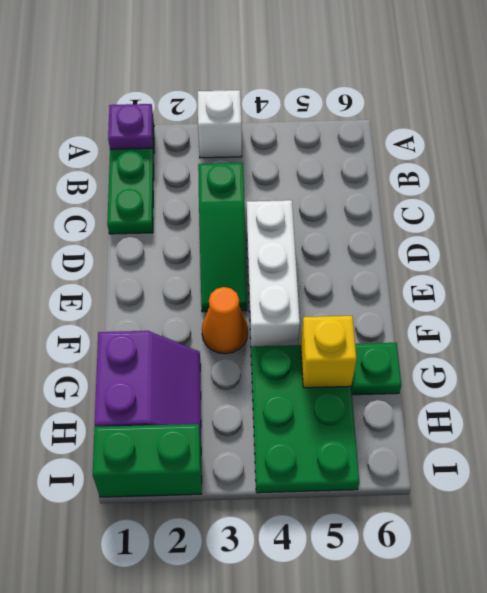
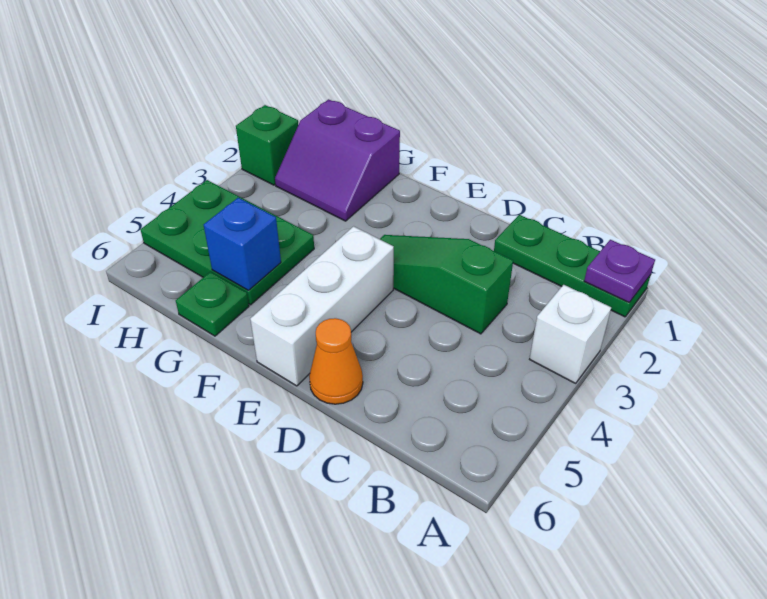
white brick D4:F4 level 1 -> white brick E4:E6 level 1
orange cone F3 level 1 -> orange cone D6 level 1
yellow brick G5 level 2 -> blue brick G5 level 2
green brick I1:I2 level 1 -> green brick I2 level 1

